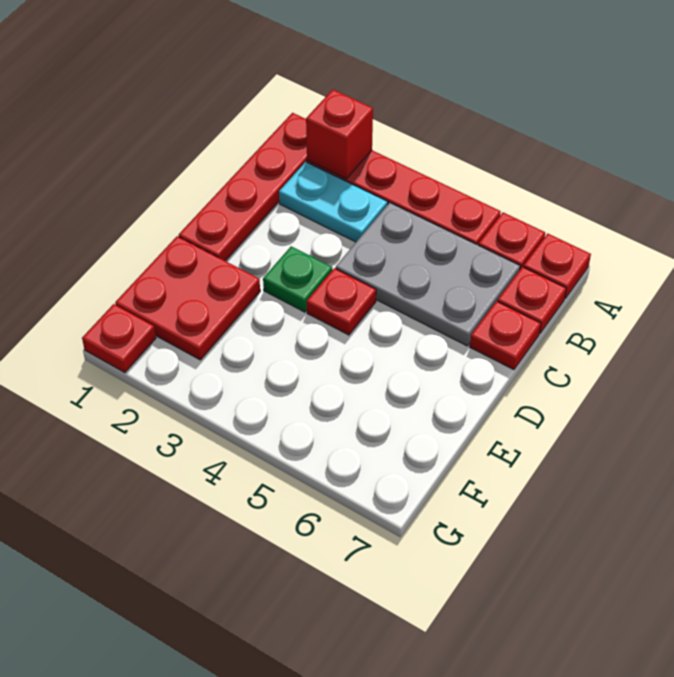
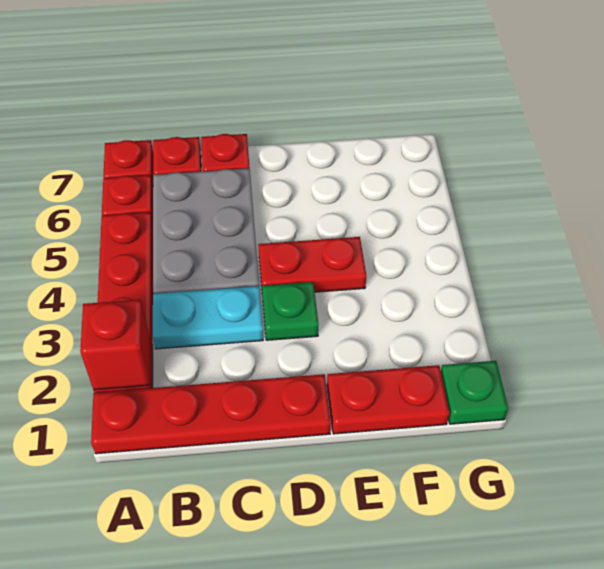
cyan plate B2:B3 level 1 -> cyan plate B3:C3 level 1
red plate D4 level 1 -> red plate D4:E4 level 1
red plate E1:F2 level 1 -> red plate E1:F1 level 1
red plate G1 level 1 -> green plate G1 level 1

